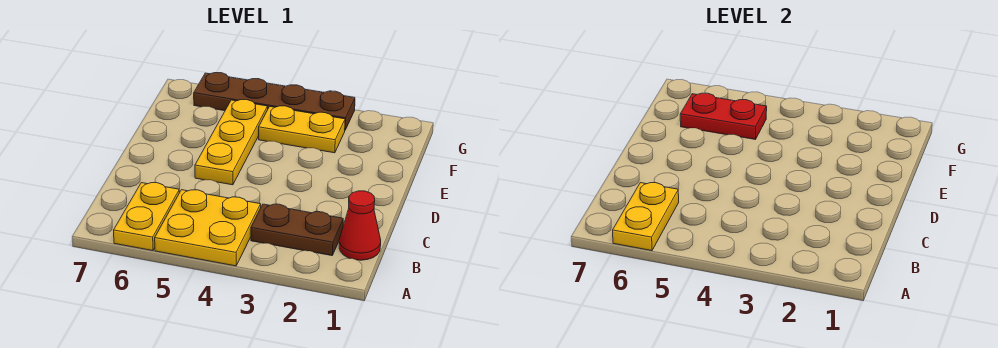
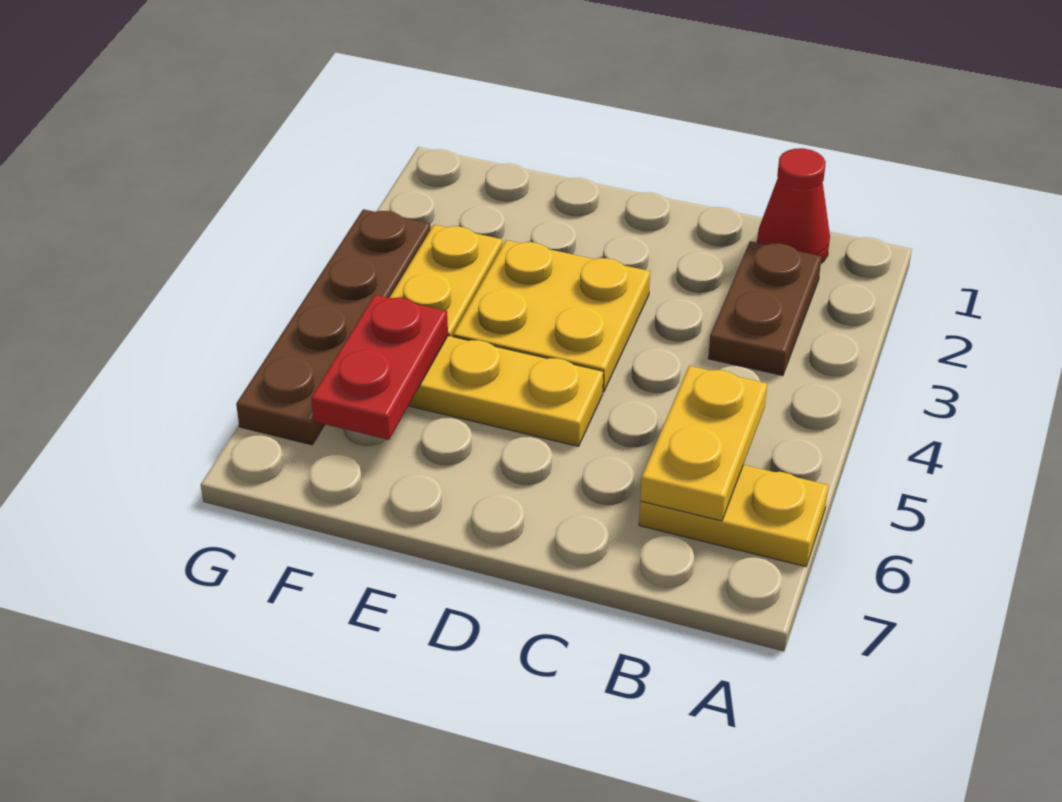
yellow plate A4:B5 level 1 -> yellow plate D3:E4 level 1
yellow plate A6:B6 level 2 -> yellow plate B5:B6 level 2

